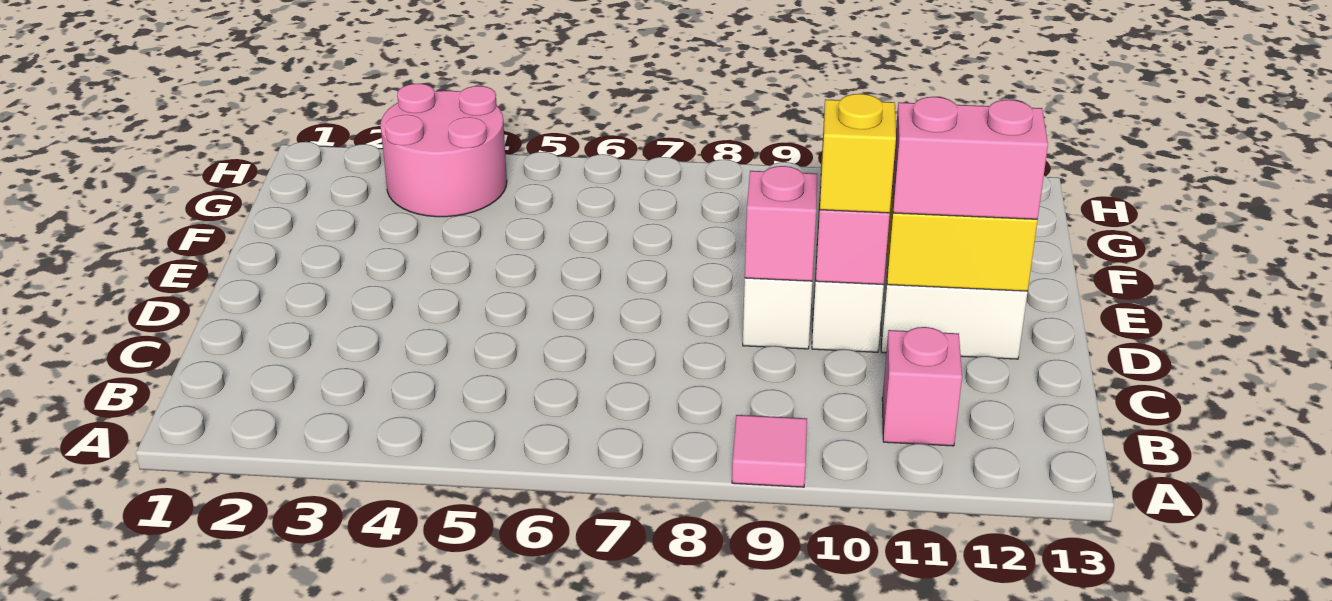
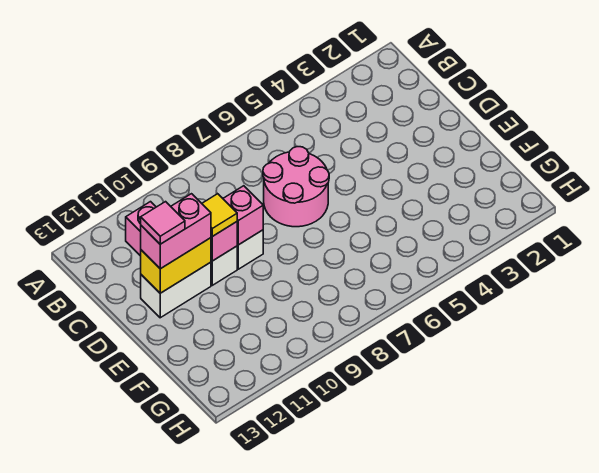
pink tile A9 level 1 -> pink tile D12 level 4
yellow brick D10 level 3 -> yellow tile D10 level 3
pink round brick G3:H4 level 1 -> pink round brick C6:D7 level 1

